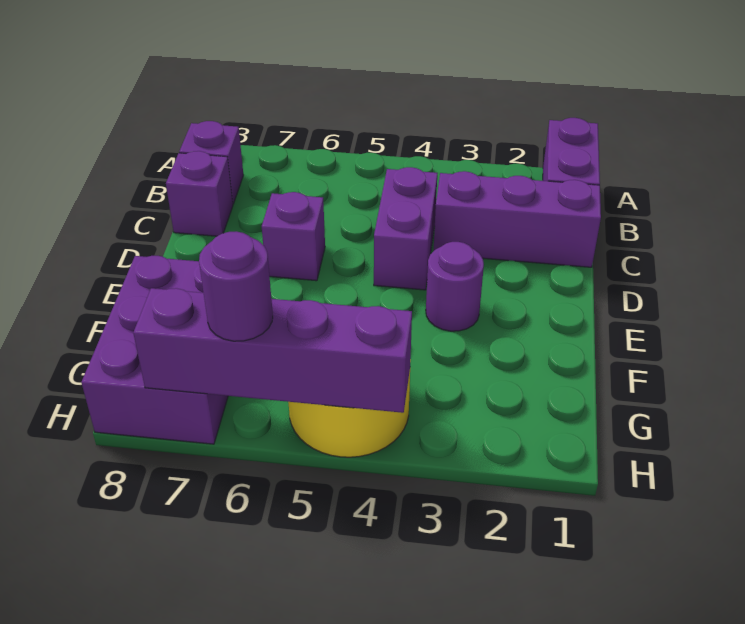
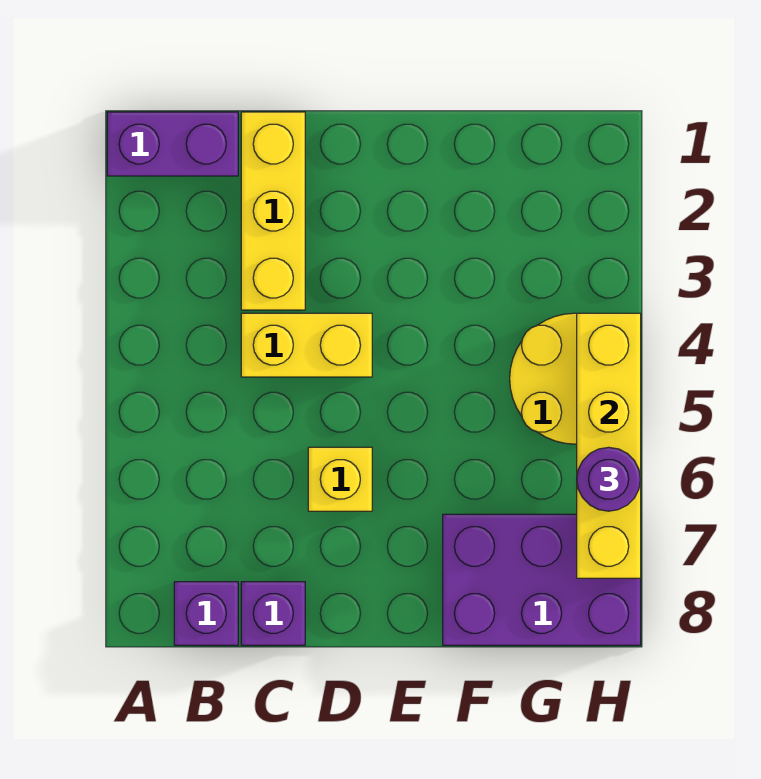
purple brick C1:C3 level 1 -> yellow brick C1:C3 level 1
purple brick C4:D4 level 1 -> yellow brick C4:D4 level 1
purple brick D6 level 1 -> yellow brick D6 level 1
purple round brick E3 level 1 -> none
purple brick H4:H7 level 2 -> yellow brick H4:H7 level 2

